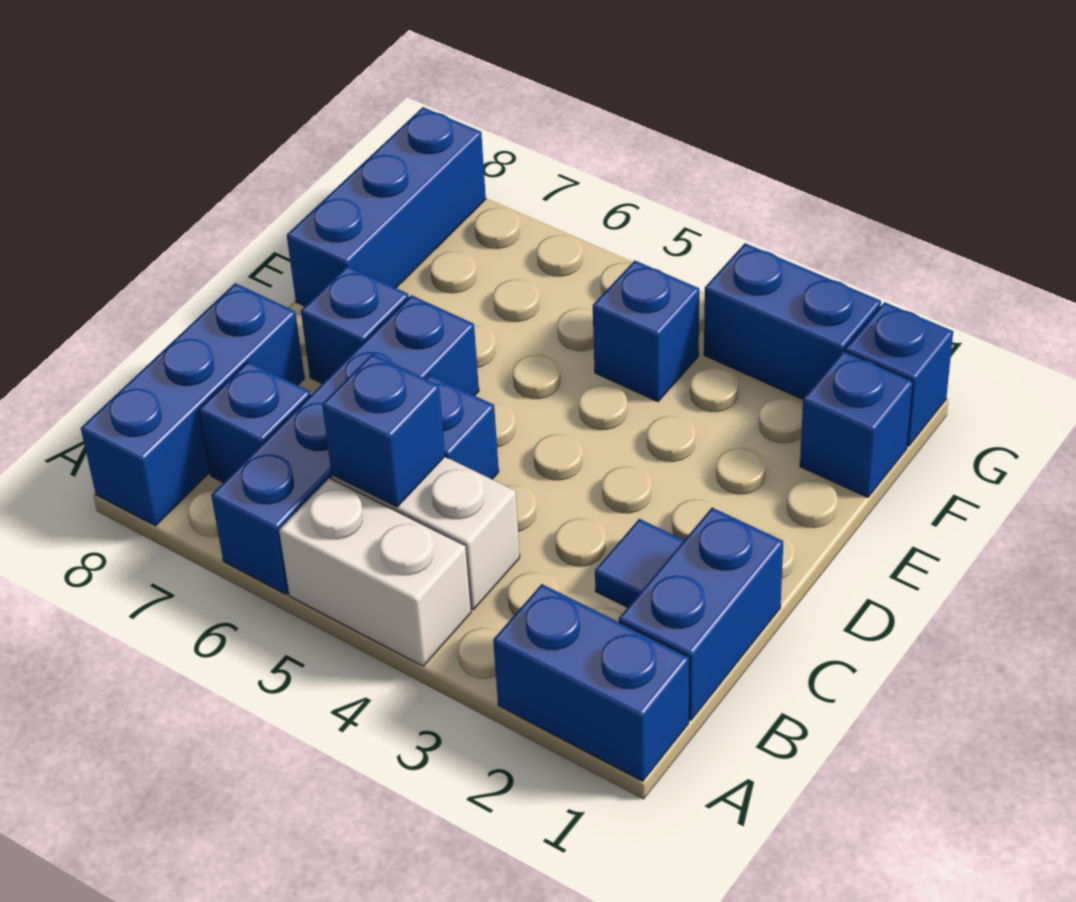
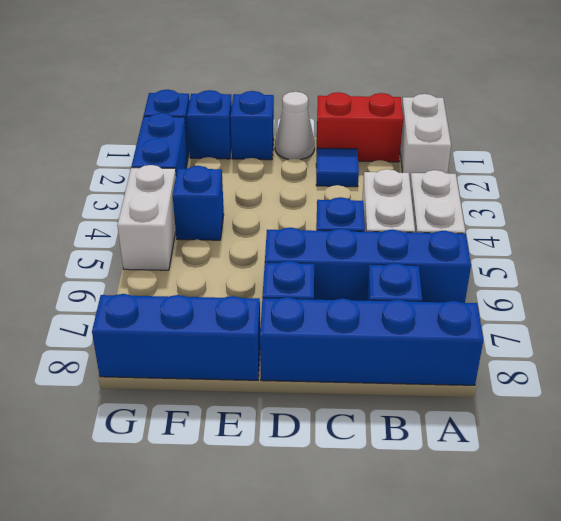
blue brick A1:A2 level 1 -> white brick A1:A2 level 1
blue brick A8:C8 level 1 -> blue brick A8:D8 level 1
blue brick B1:C1 level 1 -> red brick B1:C1 level 1
blue brick B5 level 2 -> blue brick E1 level 1
none -> white cone D1 level 1
none -> white brick G4:G5 level 1

